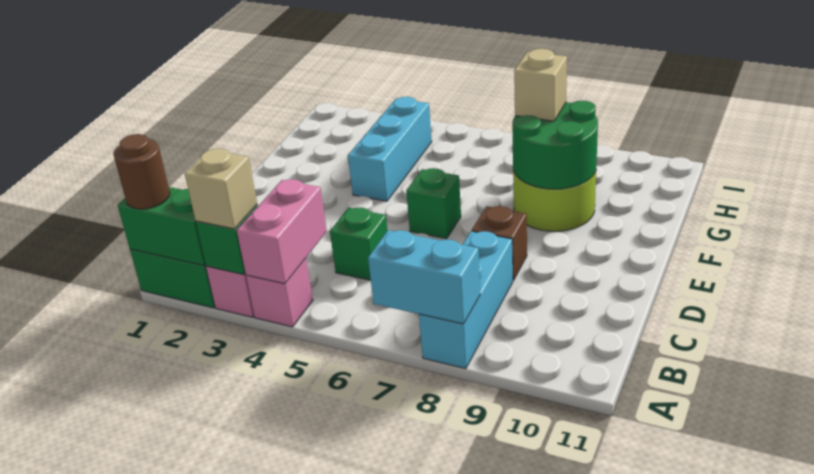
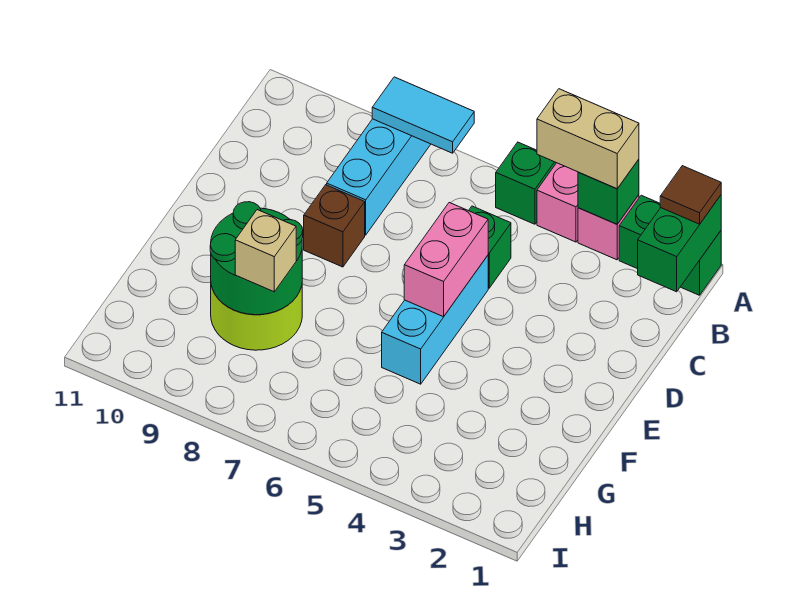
green brick A1:A2 level 2 -> green brick A1:B1 level 2
brown round brick A1 level 3 -> brown tile A1 level 3
tan brick A3 level 3 -> tan brick A3:A4 level 3
pink brick A4:B4 level 2 -> pink brick D5:E5 level 2
cyan brick A7:A8 level 2 -> cyan tile A7:A8 level 2
green brick E6 level 1 -> green brick A5 level 1
cyan brick F4:H4 level 1 -> cyan brick D5:F5 level 1

